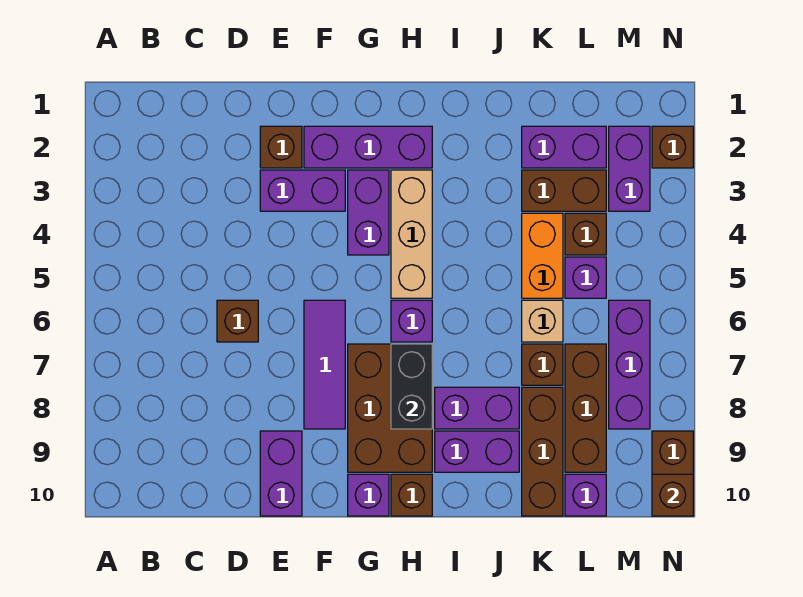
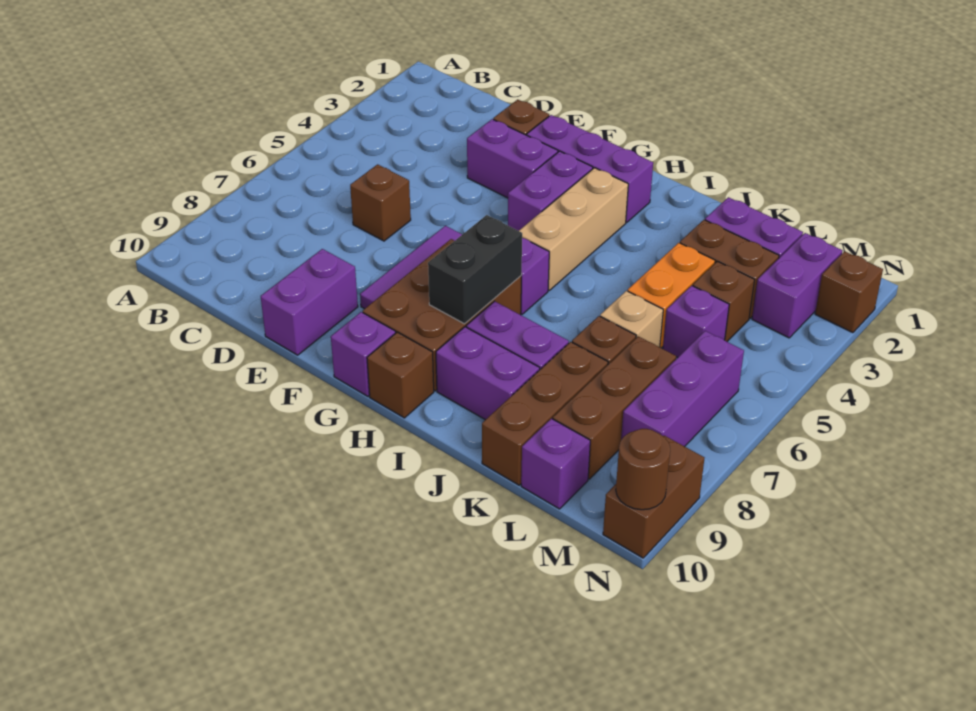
brown brick N10 level 2 -> brown round brick N10 level 2

